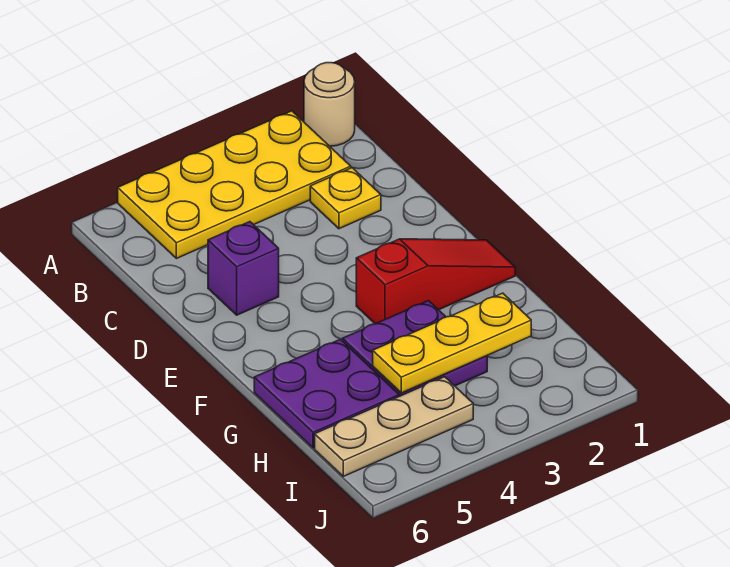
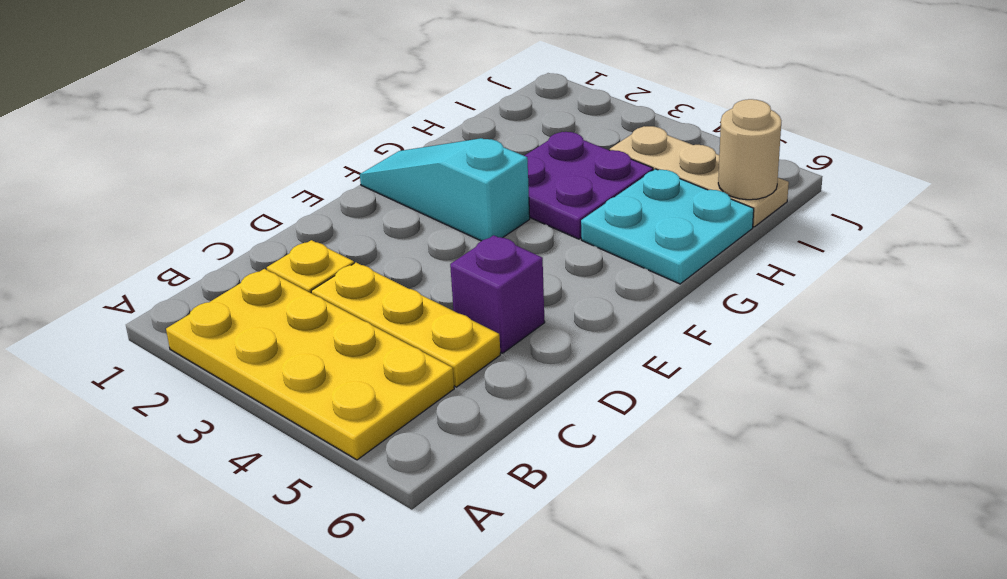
tan round brick A1 level 1 -> tan round brick I6 level 2
red slope F1:F3 level 1 top 3 -> cyan slope F1:F3 level 1 top 3
purple plate G5:H6 level 1 -> cyan plate G5:H6 level 1
yellow plate H2:H4 level 2 -> yellow plate C3:C5 level 1

